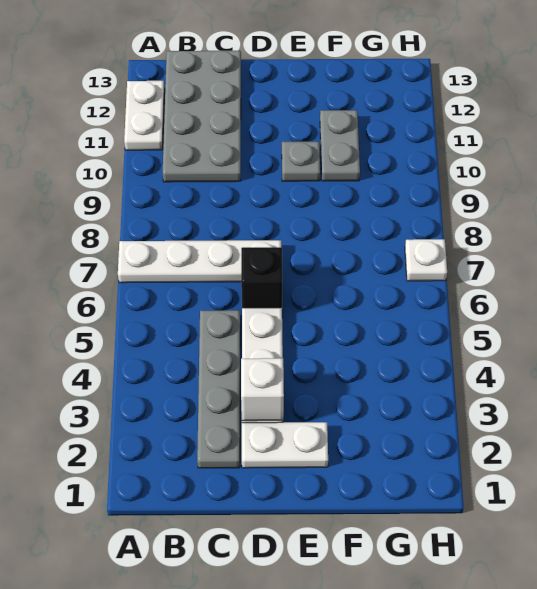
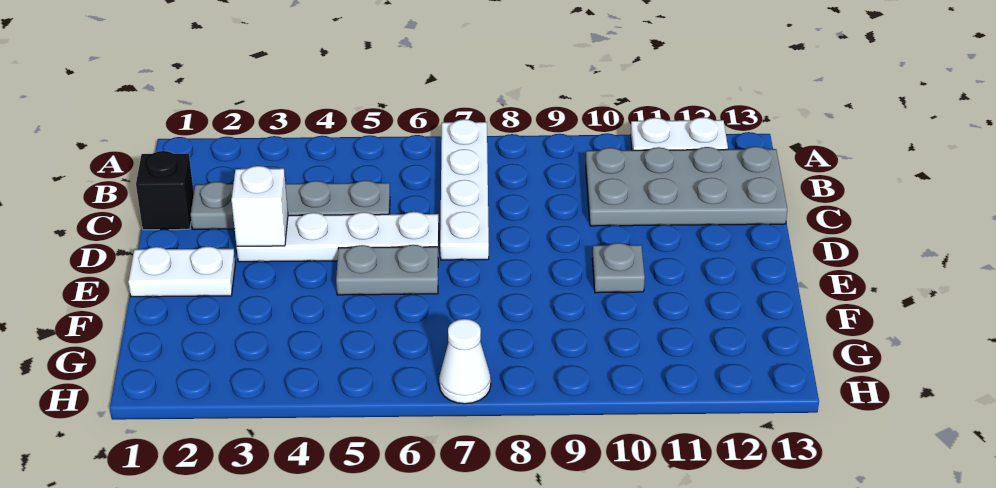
white plate D2:E2 level 1 -> white plate E1:E2 level 1
black brick D6 level 2 -> black brick C1 level 1
grey plate F10:F11 level 1 -> grey plate E5:E6 level 1
white plate H7 level 1 -> white cone H7 level 1

